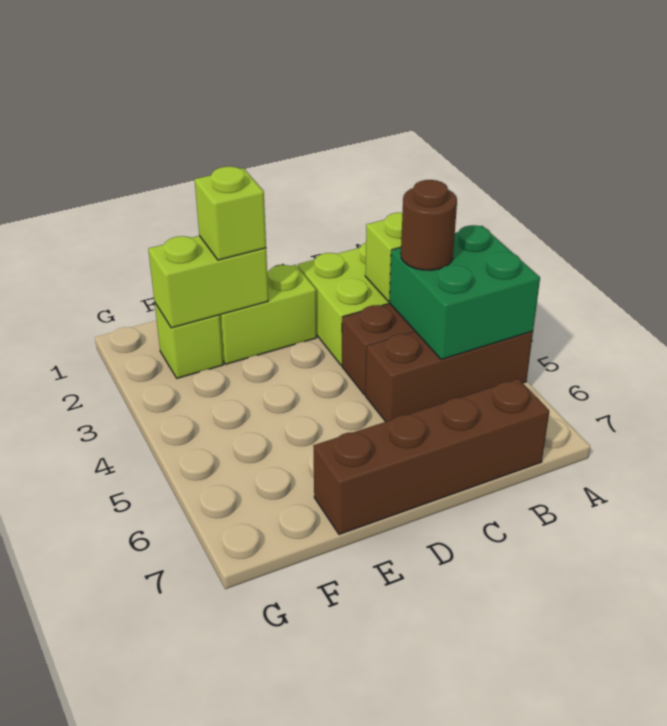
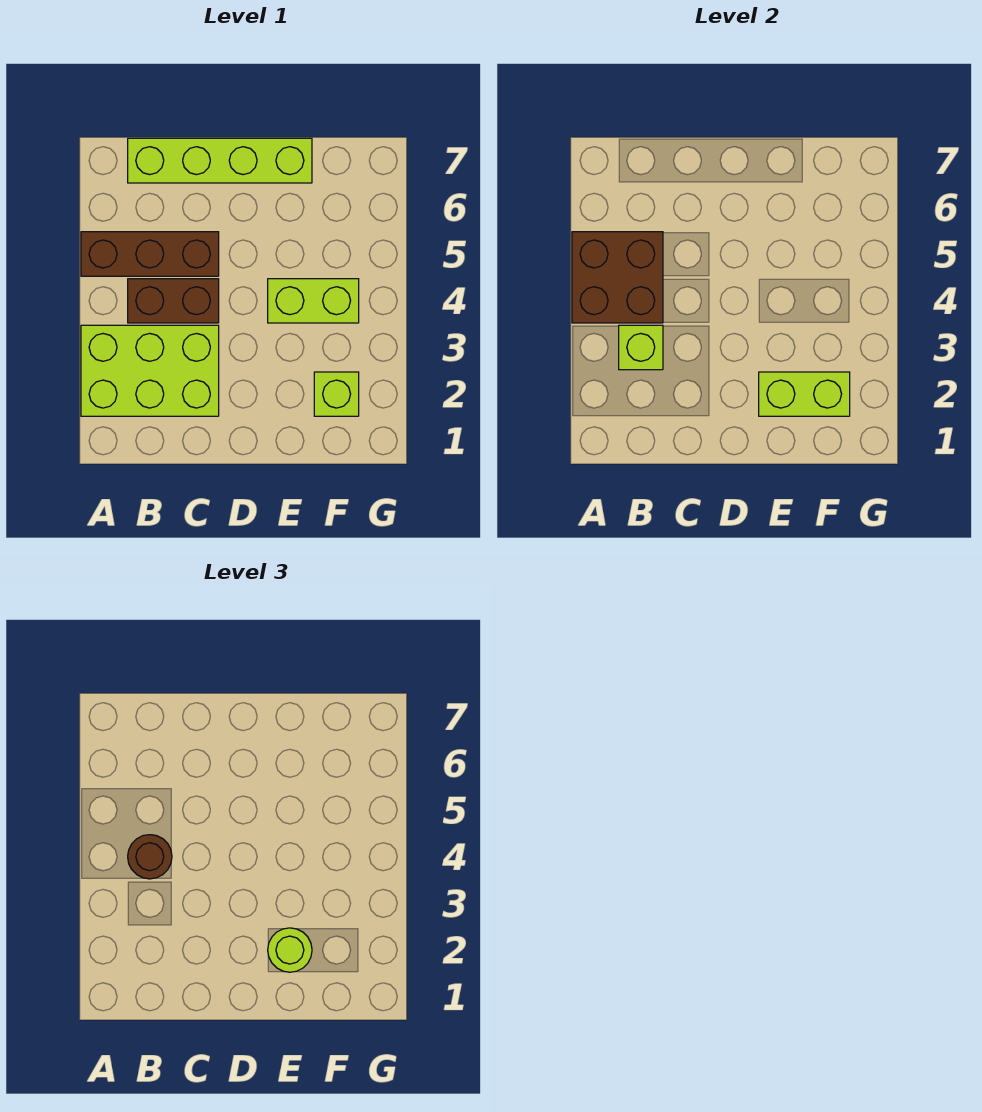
green brick A4:B5 level 2 -> brown brick A4:B5 level 2
brown brick B7:E7 level 1 -> lime brick B7:E7 level 1
lime brick D2:E2 level 1 -> lime brick E4:F4 level 1
lime brick E2 level 3 -> lime round brick E2 level 3

